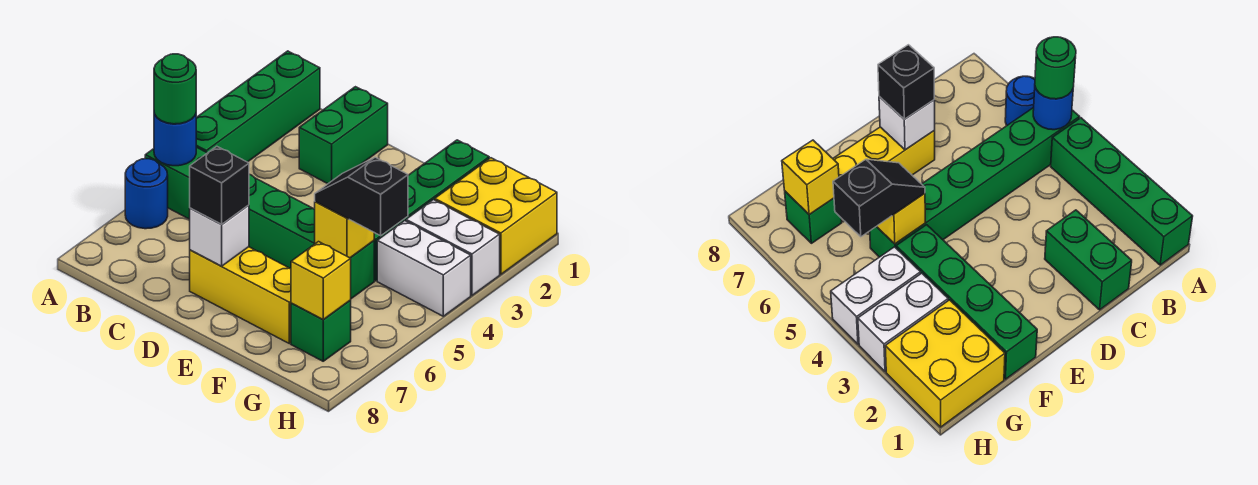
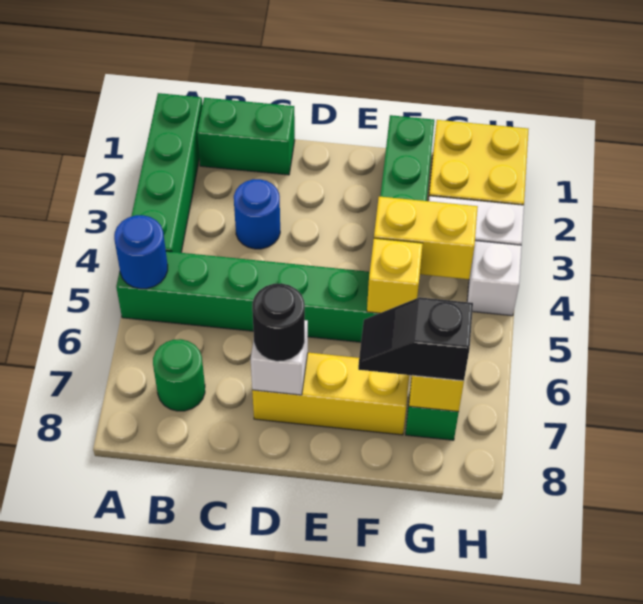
green round brick A5 level 3 -> green round brick B7 level 1
blue round brick A6 level 1 -> blue round brick C3 level 1
green brick C1:C2 level 1 -> green brick B1:C1 level 1
black brick D7 level 3 -> black round brick D7 level 3
none -> yellow brick F4:G4 level 2
black slope F5:G5 level 3 top G -> black slope F7:G7 level 3 top G
white brick G4:H4 level 1 -> white brick H4 level 1

